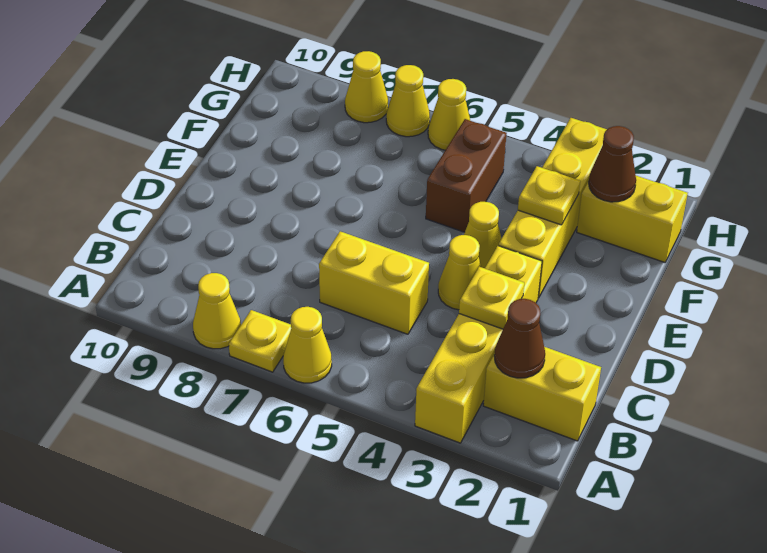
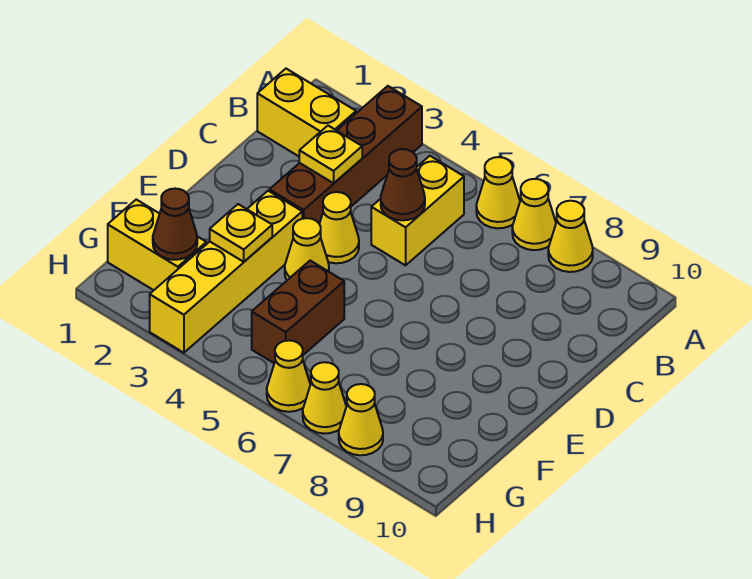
yellow brick A3:D3 level 1 -> brown brick A3:D3 level 1
yellow plate A7 level 1 -> yellow cone A7 level 1
brown cone B2 level 2 -> brown cone C5 level 2
yellow brick C5:C6 level 1 -> yellow brick B5:C5 level 1

